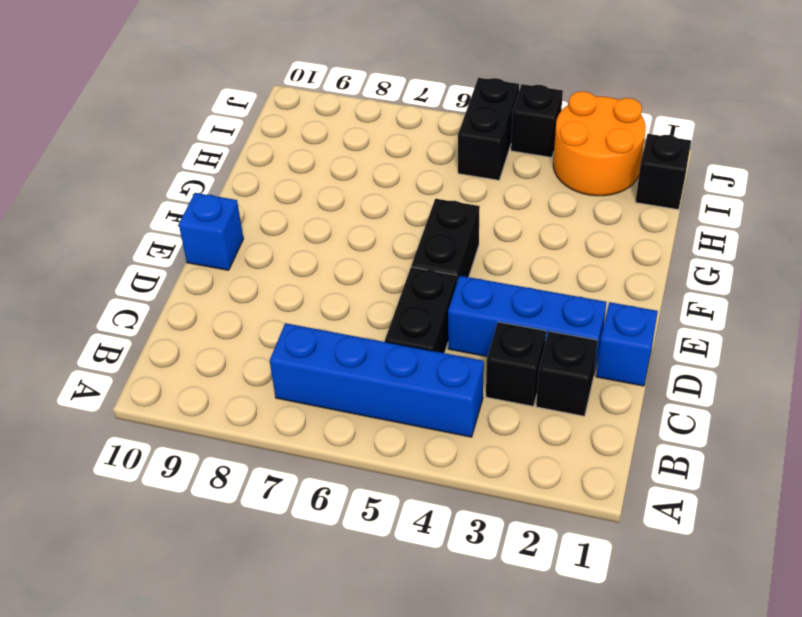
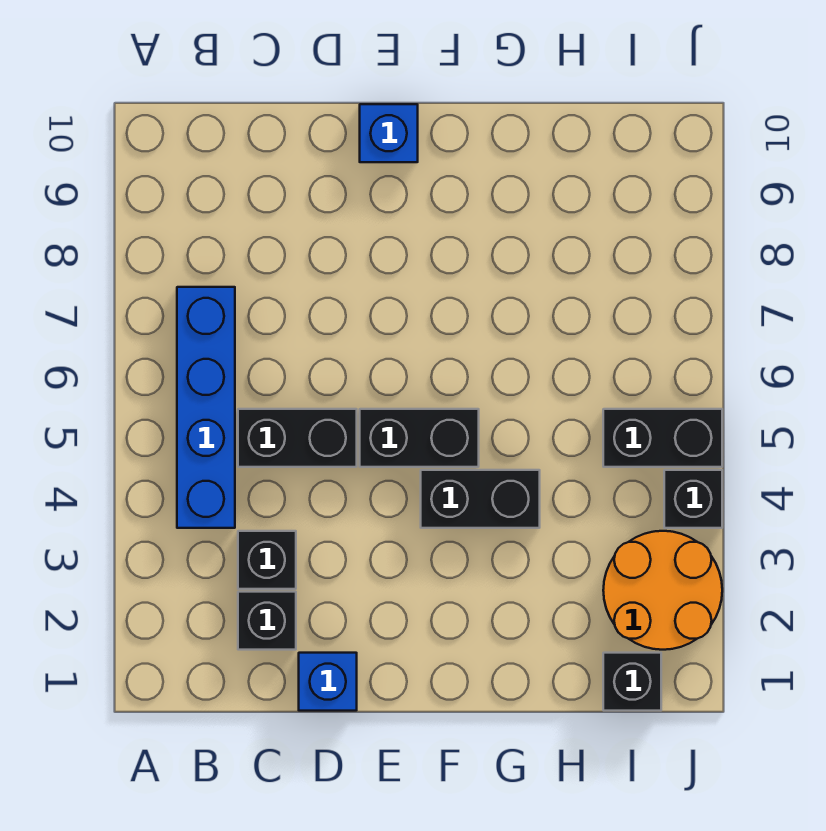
blue brick D2:D4 level 1 -> none
none -> black brick F4:G4 level 1

